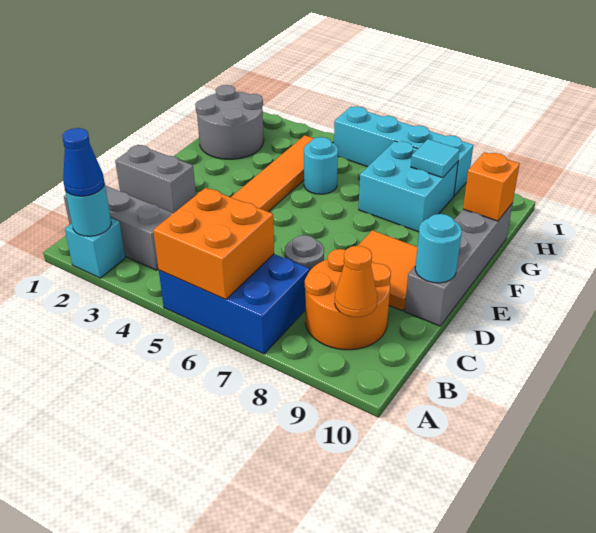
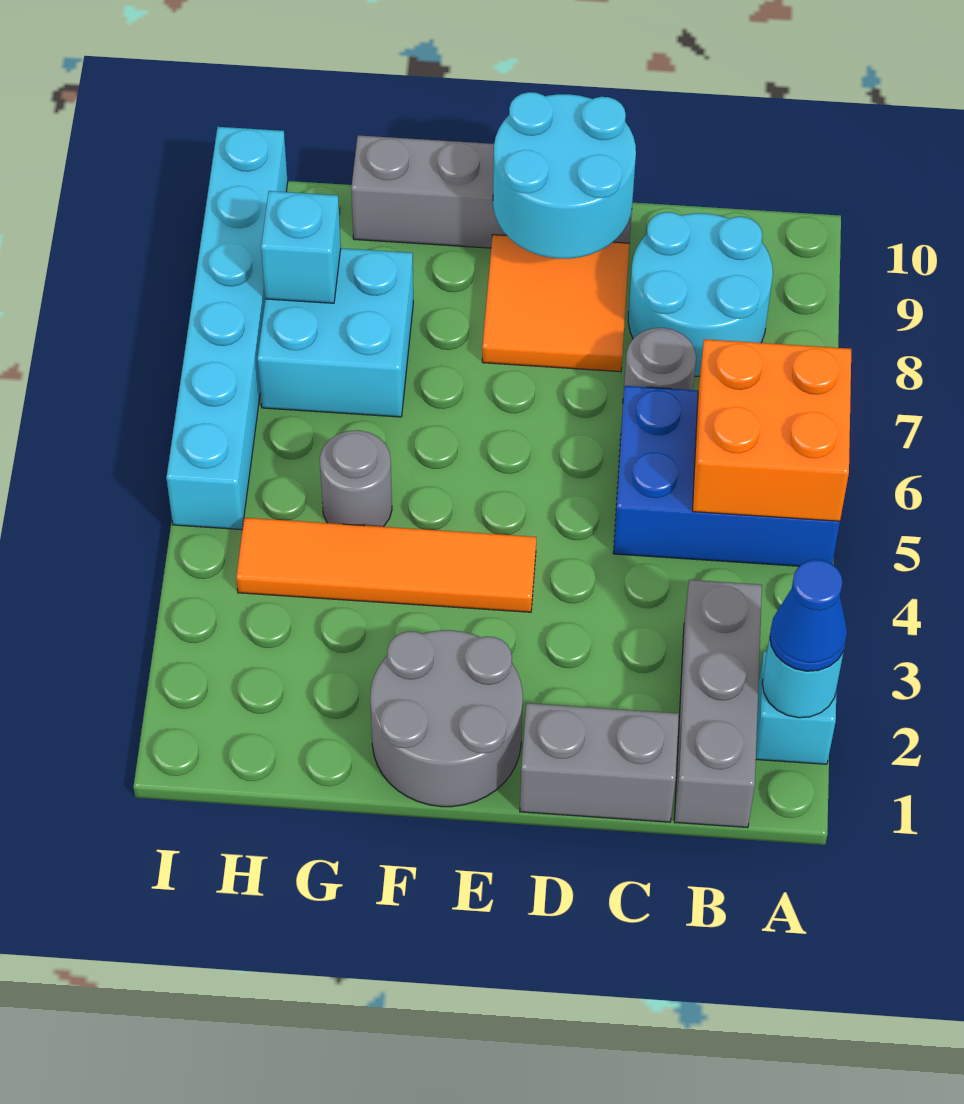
blue brick A5:B7 level 1 -> blue brick A5:C6 level 1
orange round brick B8:C9 level 1 -> cyan round brick B8:C9 level 1
orange cone B9 level 2 -> none
grey brick D1:D2 level 1 -> grey brick C1:D1 level 1
cyan round brick D10 level 2 -> cyan round brick D9:E10 level 2
grey round brick G1:H2 level 1 -> grey round brick E1:F2 level 1
cyan round brick G5 level 1 -> grey round brick G5 level 1
orange brick G10 level 2 -> none
cyan tile H8 level 2 -> cyan brick H8 level 2
cyan brick I5:I8 level 1 -> cyan brick I5:I10 level 1

